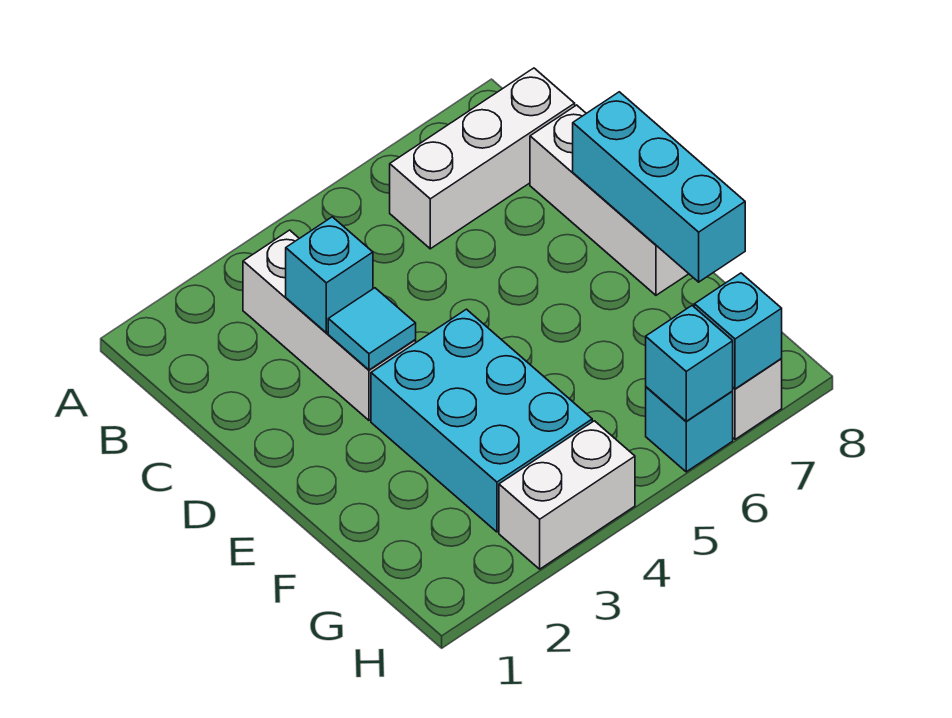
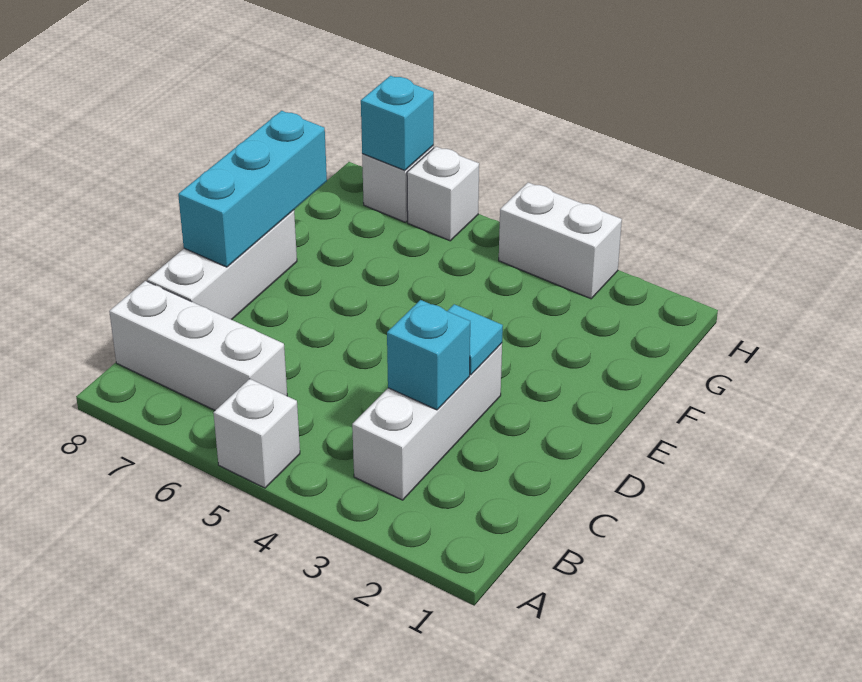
none -> white brick A5 level 1
cyan brick E3:G4 level 1 -> none
cyan brick H6 level 1 -> white brick H6 level 1
cyan brick H6 level 2 -> none

